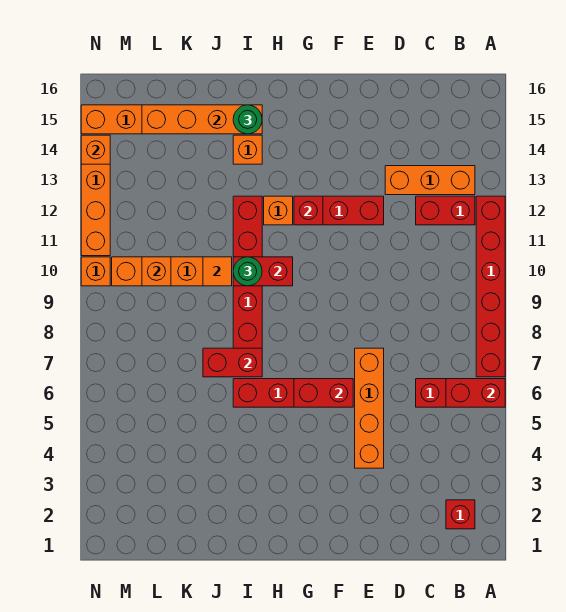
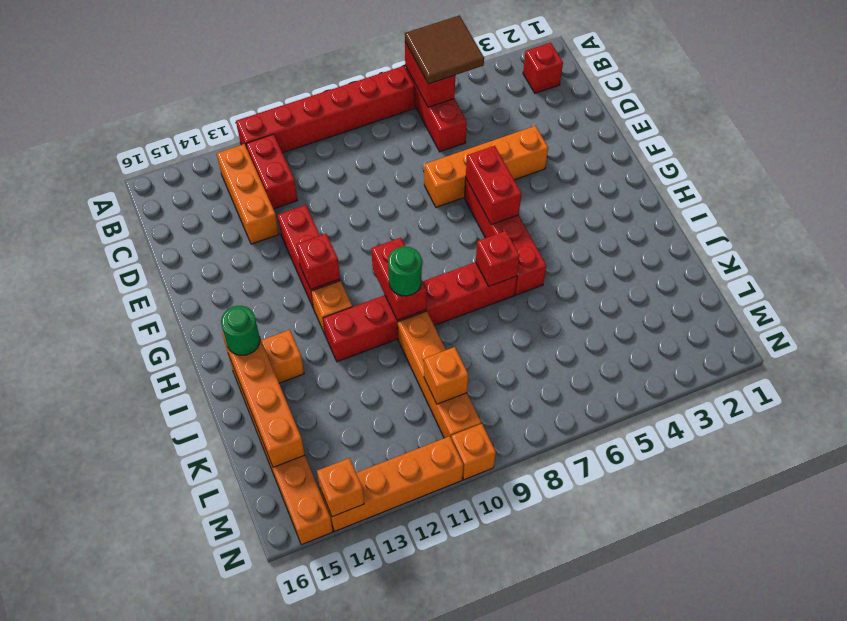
none -> brown tile A5:B6 level 3
red brick I7:J7 level 2 -> red brick I7 level 2
orange tile J10 level 2 -> none

